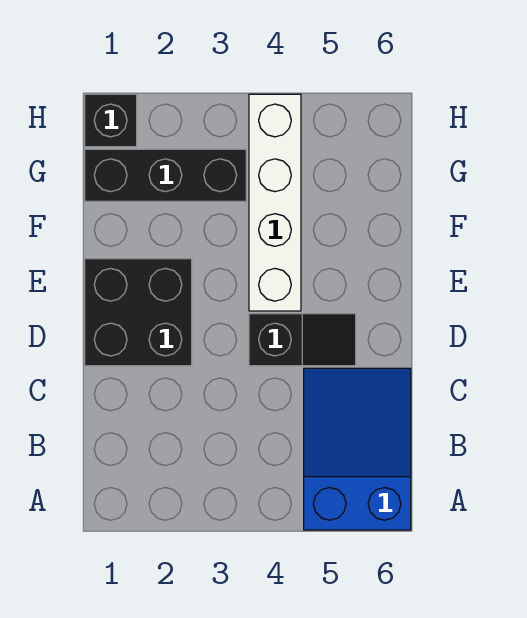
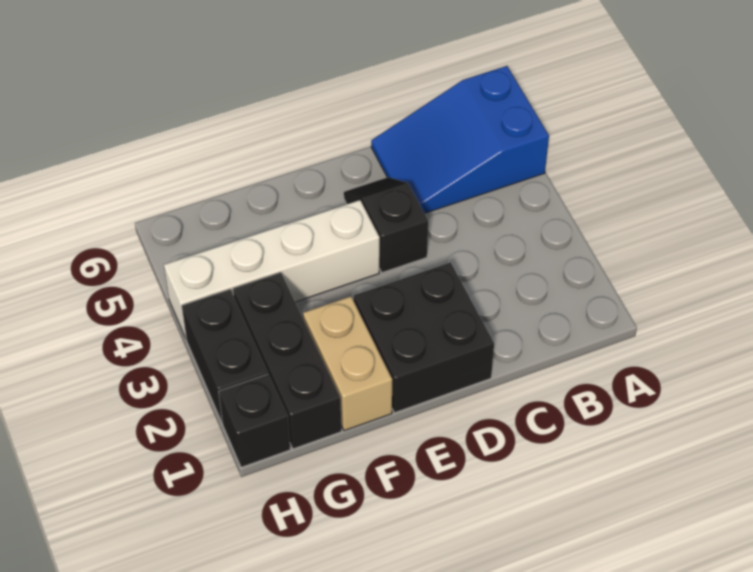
none -> tan brick F1:F2 level 1
none -> black brick H2:H3 level 1

